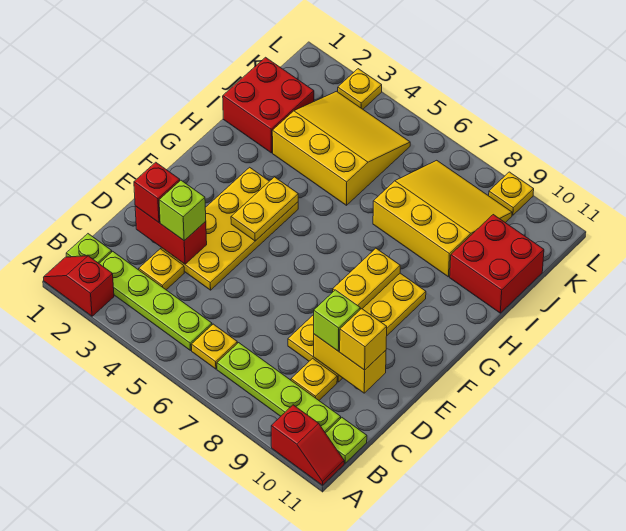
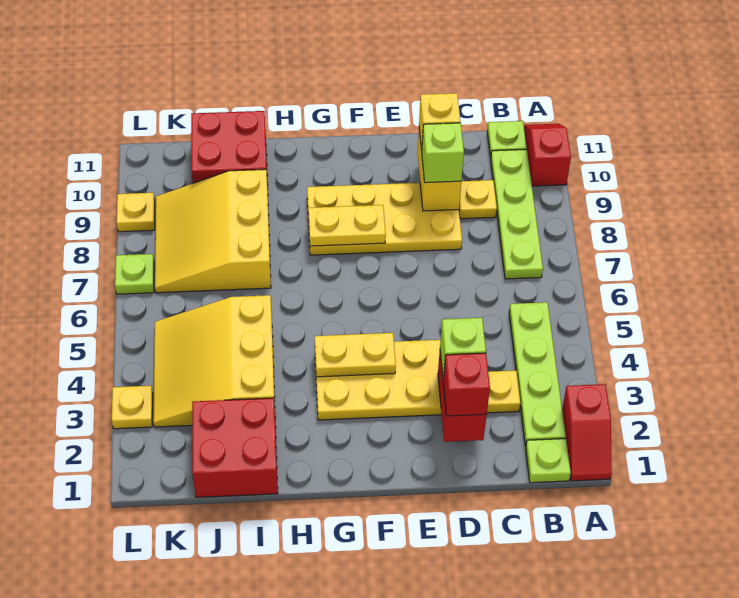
yellow plate B6 level 1 -> none
none -> lime plate L7 level 1

